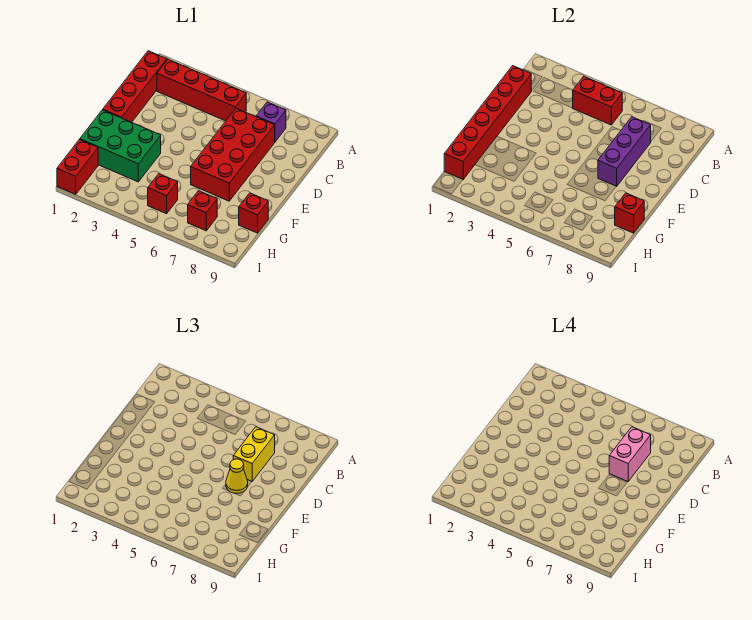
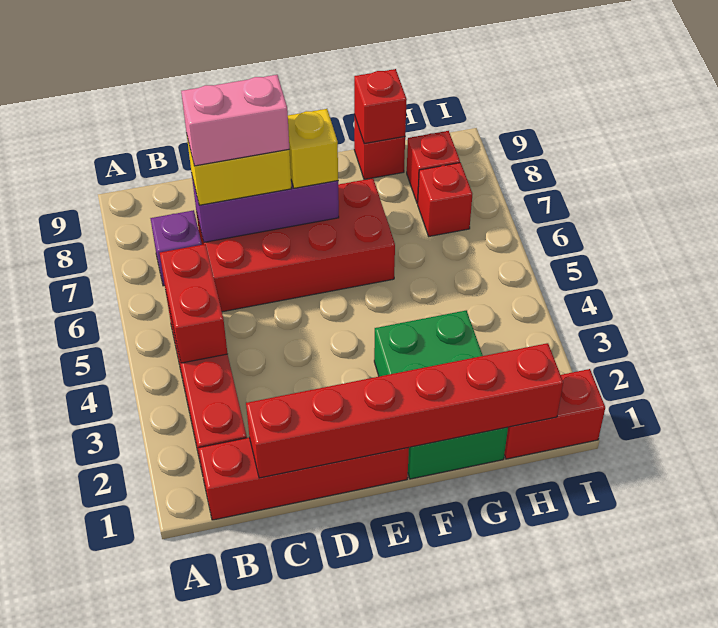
yellow cone E7 level 3 -> yellow brick E7 level 3
red brick H5 level 1 -> red brick H8 level 1

